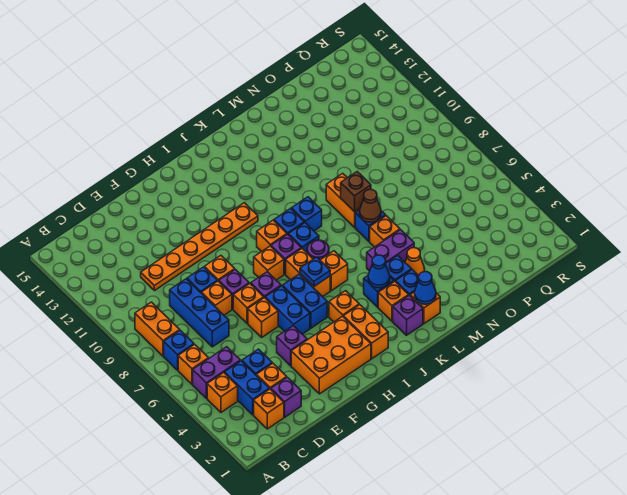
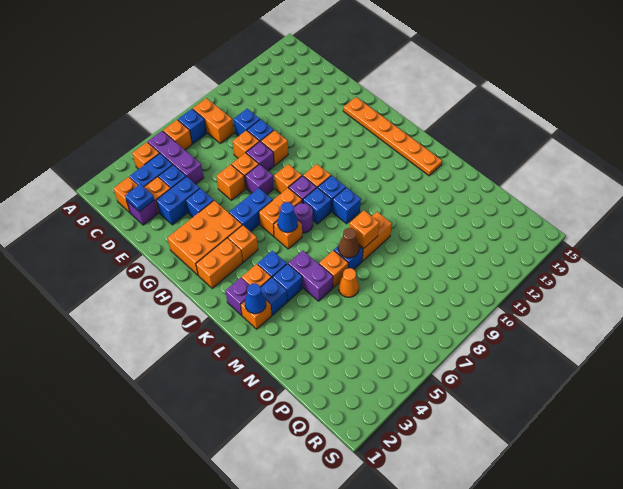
purple brick B5:C5 level 1 -> purple brick B5:D5 level 1
orange brick B8:B9 level 1 -> orange brick B8:C8 level 1
blue brick D7:D9 level 1 -> blue brick D9 level 1
orange plate D11:I11 level 1 -> orange plate G14:L14 level 1
orange brick F2:H3 level 1 -> orange brick G2:H4 level 1
purple brick F4 level 1 -> blue brick F4 level 1
blue brick G5:G6 level 1 -> blue brick E3:E4 level 1
blue plate I6 level 2 -> blue plate D2 level 2
blue cone K4 level 2 -> blue cone J6 level 2
orange cone M4 level 1 -> orange cone N6 level 1
brown brick M8 level 2 -> orange brick M8 level 2

